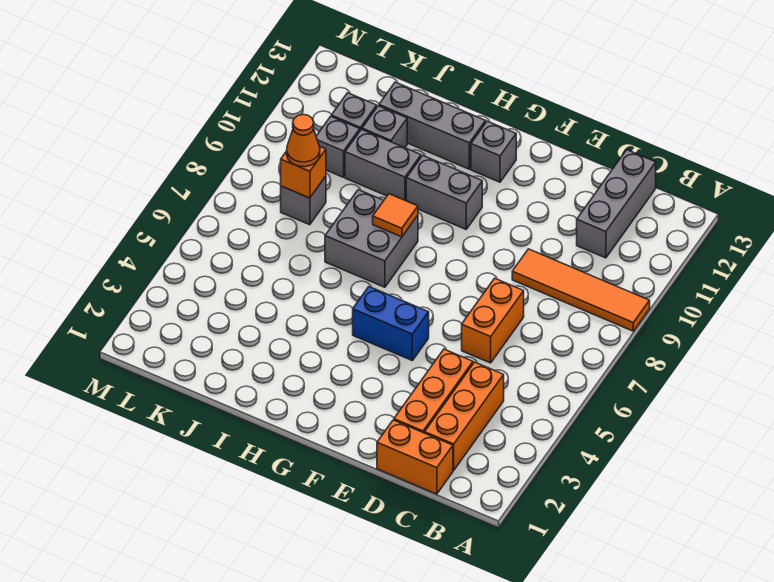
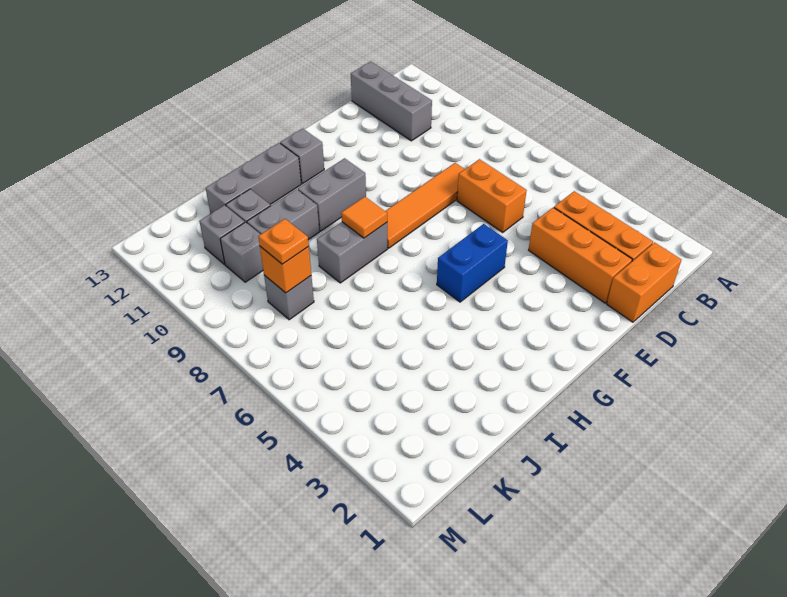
orange tile A9:D9 level 1 -> orange tile D8:G8 level 1
grey brick H7:I8 level 1 -> grey brick H8:I8 level 1
orange cone K8 level 3 -> orange plate K8 level 3

